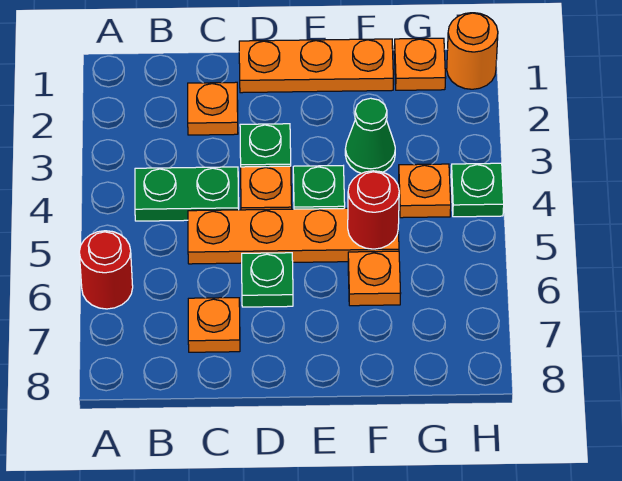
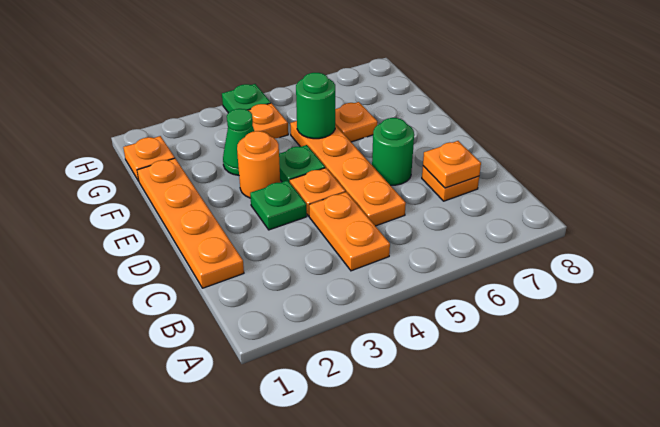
red round brick A6 level 1 -> none
green plate B4:C4 level 1 -> orange plate B4:C4 level 1
orange plate C2 level 1 -> orange plate C7 level 2
orange plate D1:F1 level 1 -> orange plate C1:F1 level 1
green plate D6 level 1 -> green round brick D6 level 1
red round brick F5 level 2 -> green round brick F5 level 2
orange round brick H1 level 1 -> orange round brick E3 level 1

